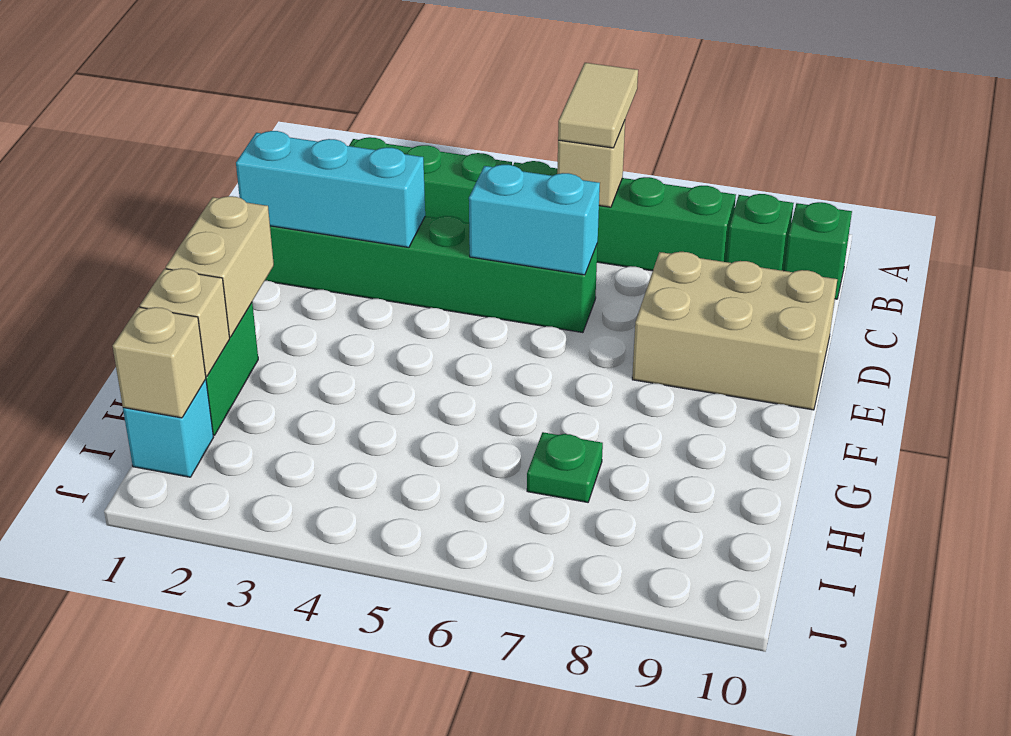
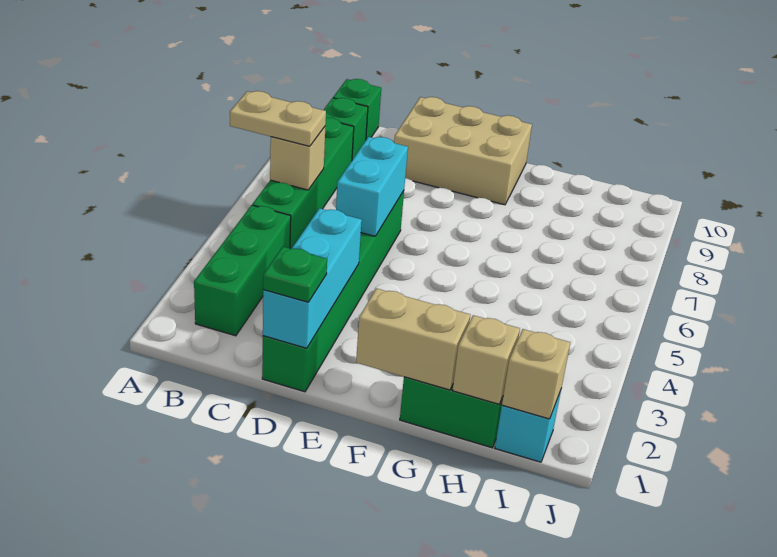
tan tile A6:B6 level 3 -> tan plate A6:B6 level 3
tan brick D8:E10 level 1 -> tan brick D9:F10 level 1
green plate H7 level 1 -> green plate D1 level 3

